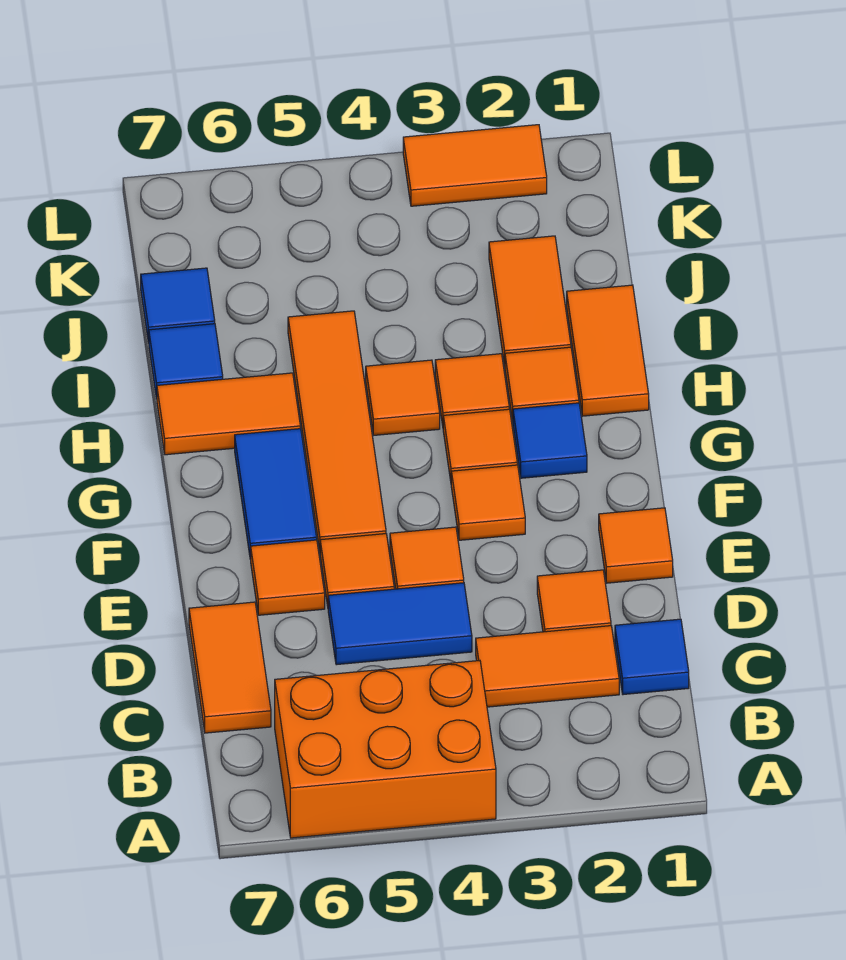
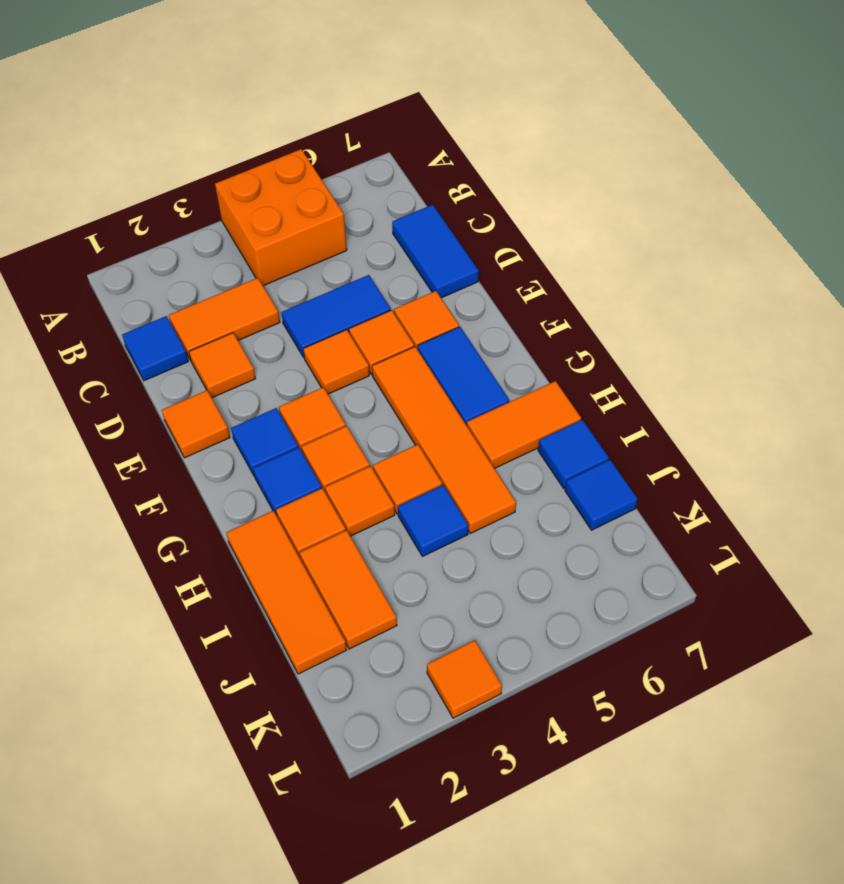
orange brick A4:B6 level 1 -> orange brick A4:B5 level 1
orange tile C7:D7 level 1 -> blue tile C7:D7 level 1
none -> blue tile F2 level 1
orange tile H1:I1 level 1 -> orange tile H1:J1 level 1
none -> blue tile I4 level 1
orange tile L2:L3 level 1 -> orange tile L3 level 1

